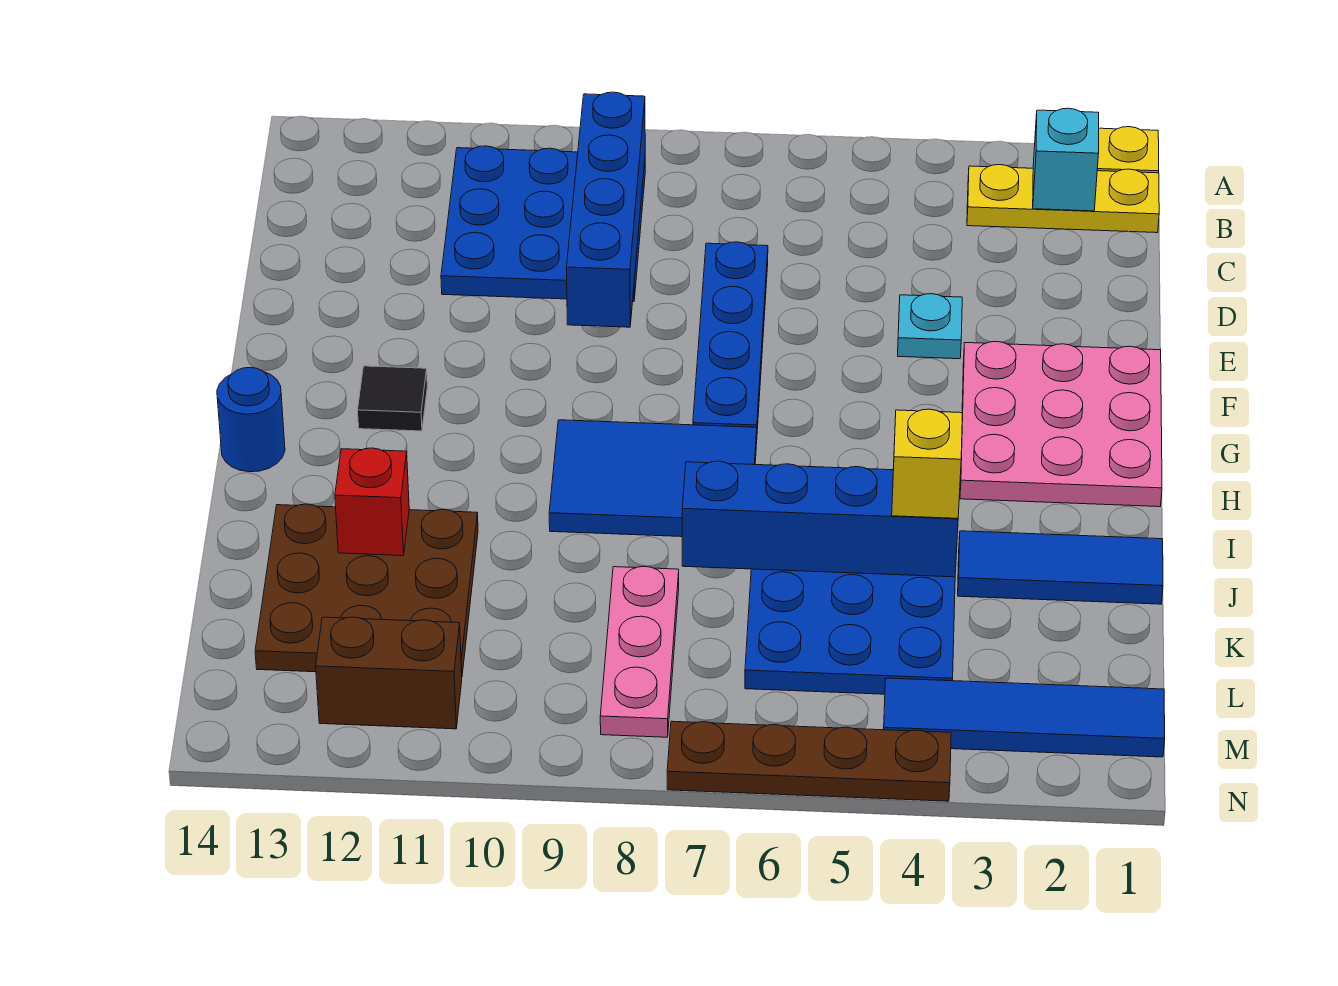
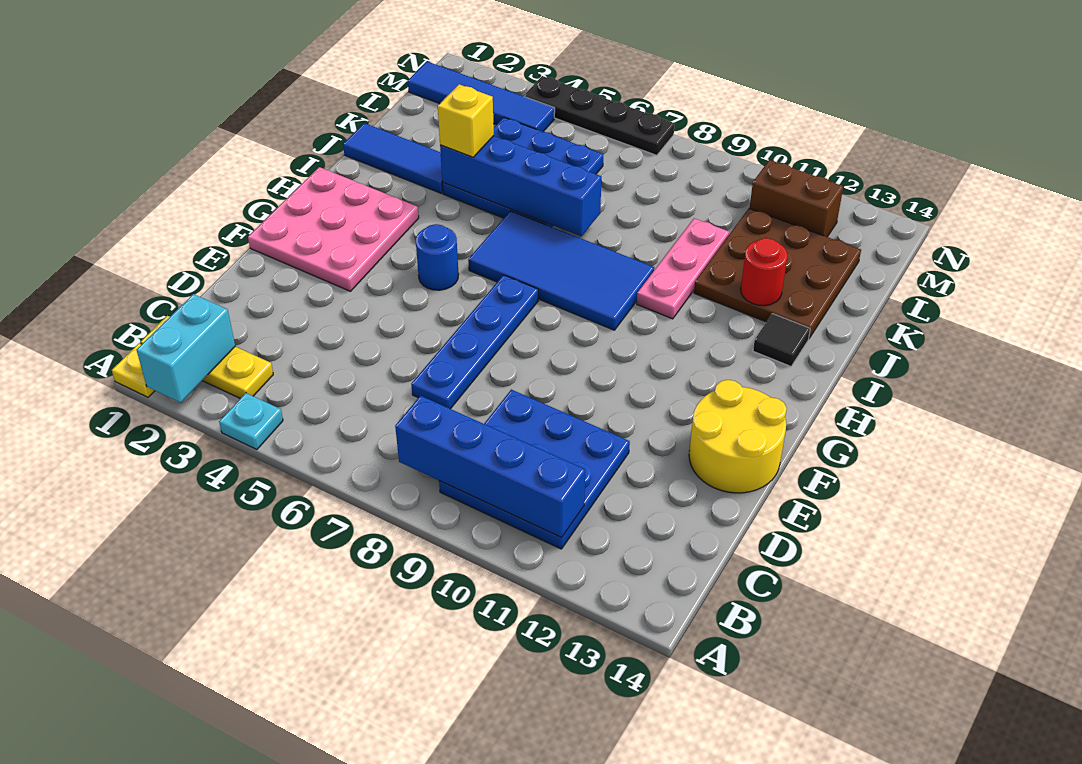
cyan brick B2 level 2 -> cyan brick A2:B2 level 2
blue brick B9:E9 level 2 -> blue brick B8:B11 level 2
cyan plate E4 level 1 -> cyan plate A4 level 1
none -> yellow round brick E13:F14 level 1
black tile G12 level 1 -> black tile I13 level 1
blue tile H7:I9 level 1 -> blue tile H6:I9 level 1
blue round brick H14 level 1 -> blue round brick G5 level 1
red brick J12 level 2 -> red round brick J12 level 2
pink plate K8:M8 level 1 -> pink plate I10:K10 level 1
brown plate N4:N7 level 1 -> black plate N4:N7 level 1

